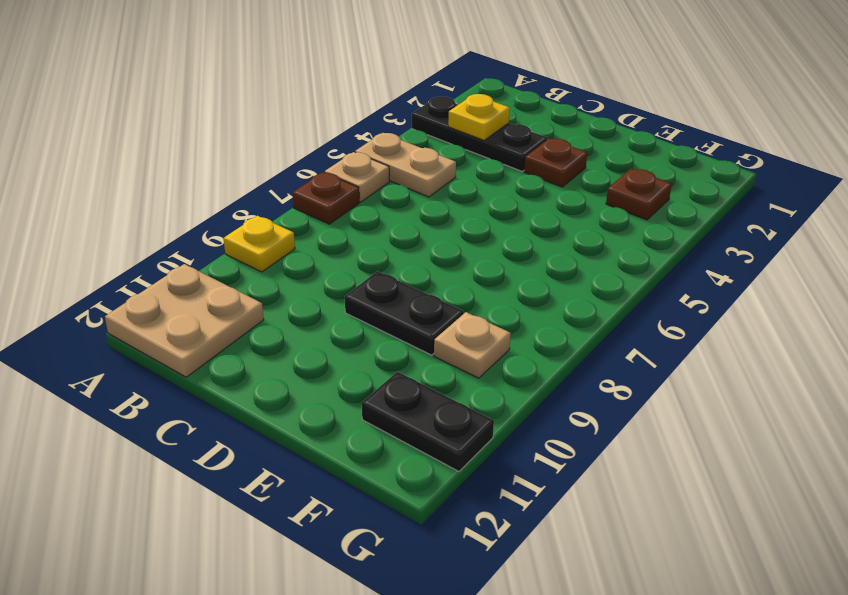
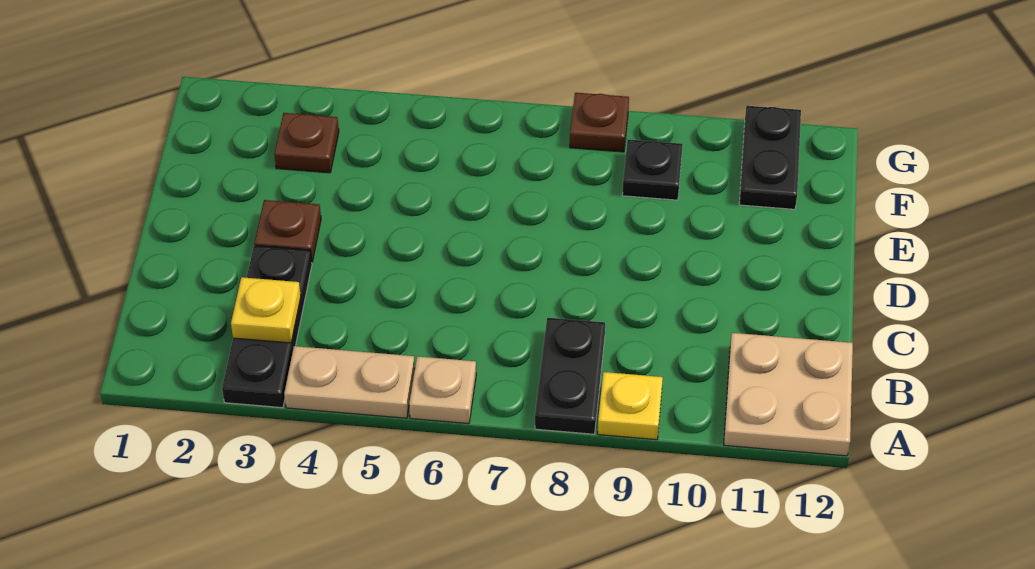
tan plate A5:B5 level 1 -> tan plate A4:A5 level 1
brown plate A7 level 1 -> brown plate G8 level 1
black plate D9:E9 level 1 -> black plate A8:B8 level 1
tan plate F9 level 1 -> black plate F9 level 1

